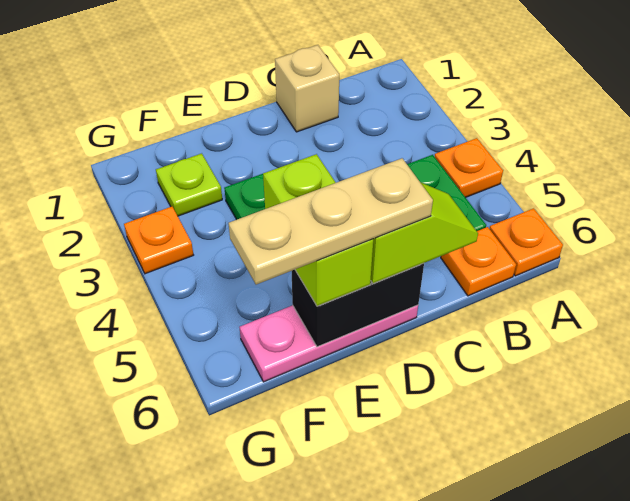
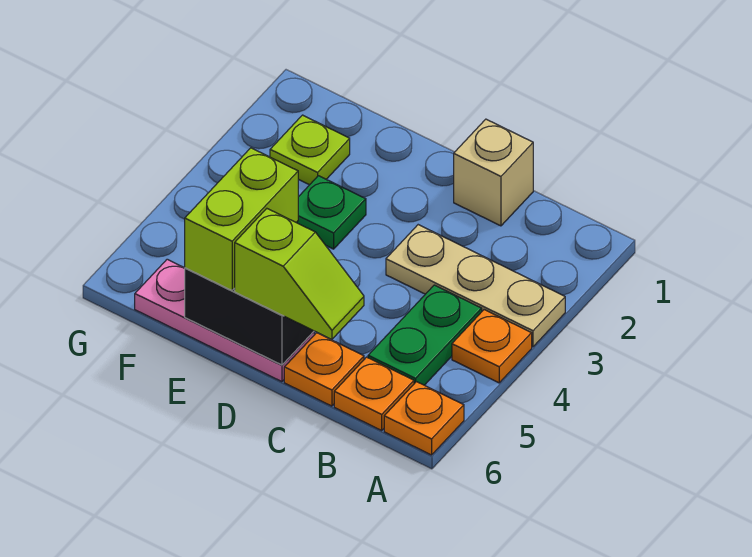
tan plate D6:F6 level 4 -> tan plate A3:C3 level 1
orange plate G3 level 1 -> orange plate C6 level 1

